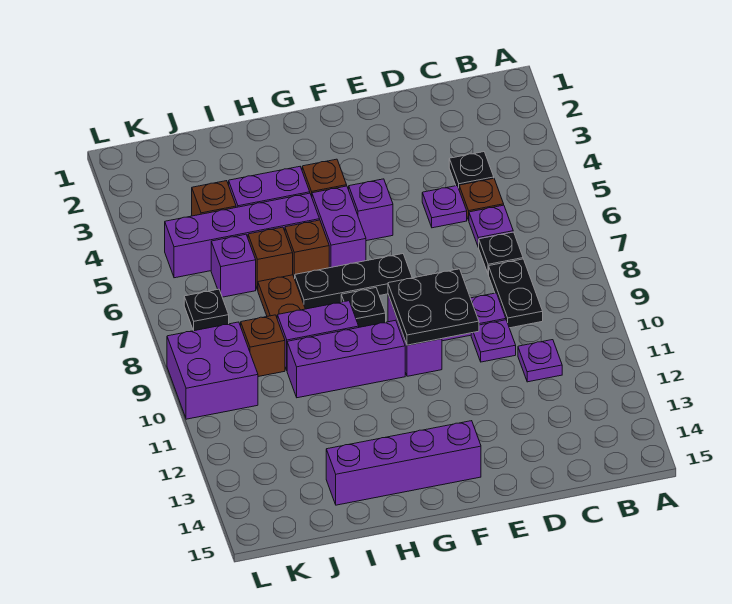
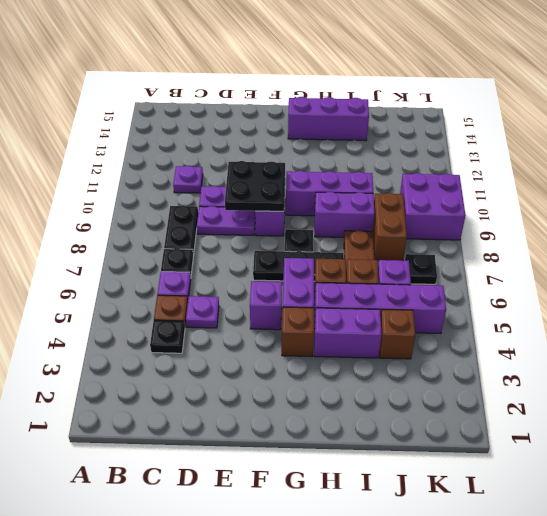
purple brick F14:I14 level 1 -> purple brick G14:I14 level 1
brown brick J9 level 1 -> brown brick J8:J9 level 1

